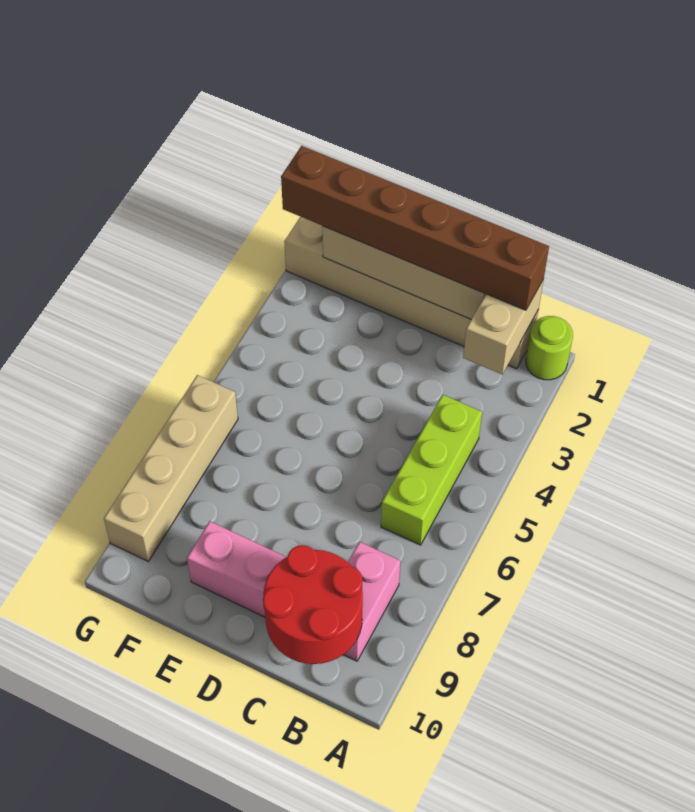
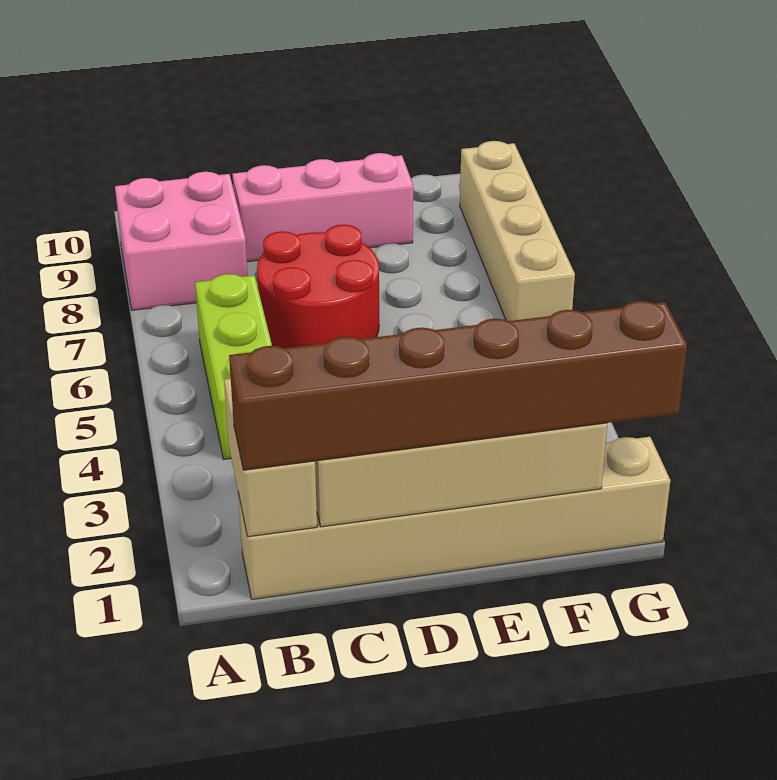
lime round brick A1 level 1 -> none
pink brick B8:B9 level 1 -> pink brick A8:B9 level 1
red round brick B9:C10 level 2 -> red round brick C6:D7 level 1

